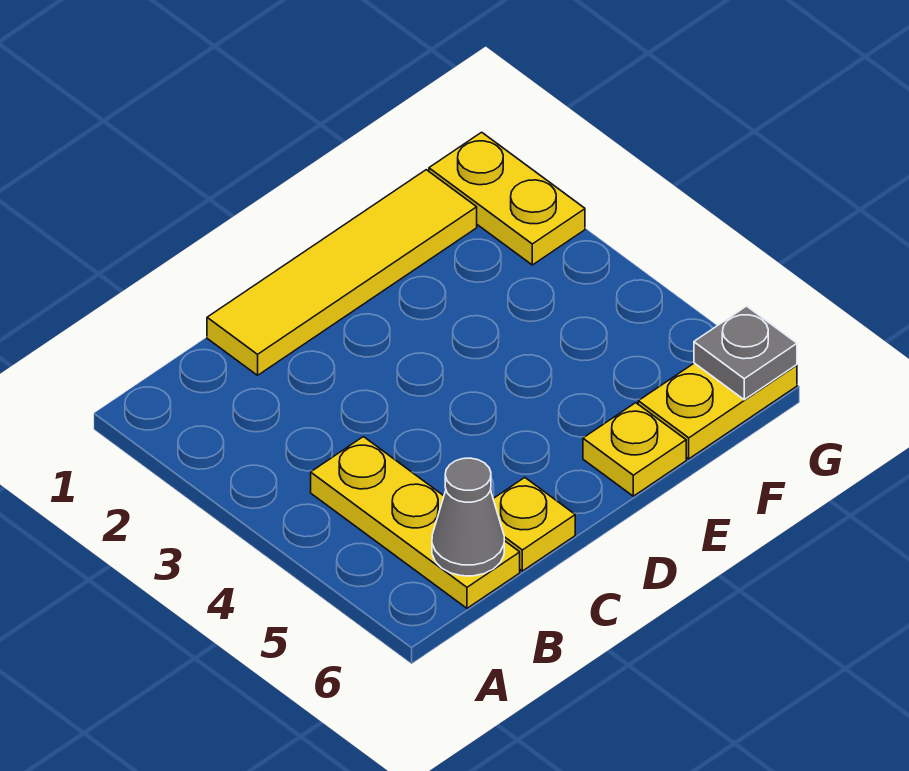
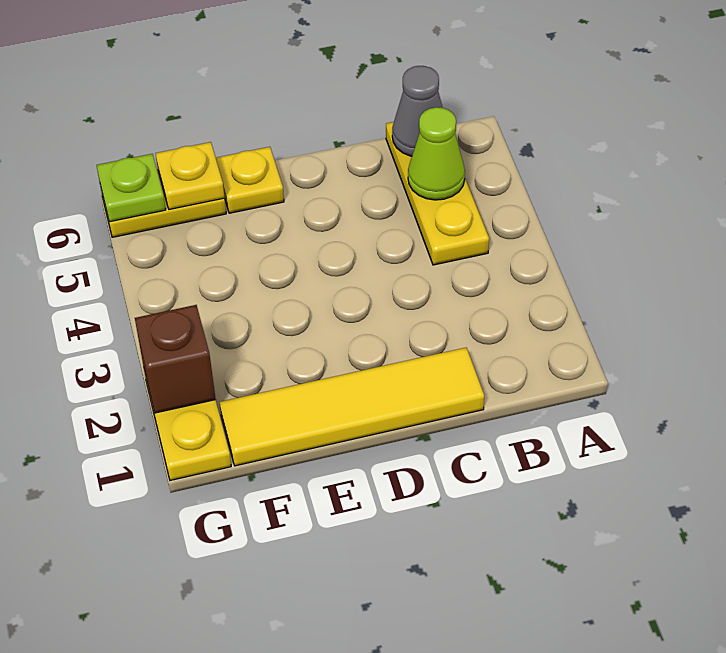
none -> lime cone B5 level 2
yellow plate C6 level 1 -> yellow plate F6 level 2
none -> brown brick G2 level 2
grey plate G6 level 2 -> lime plate G6 level 2

